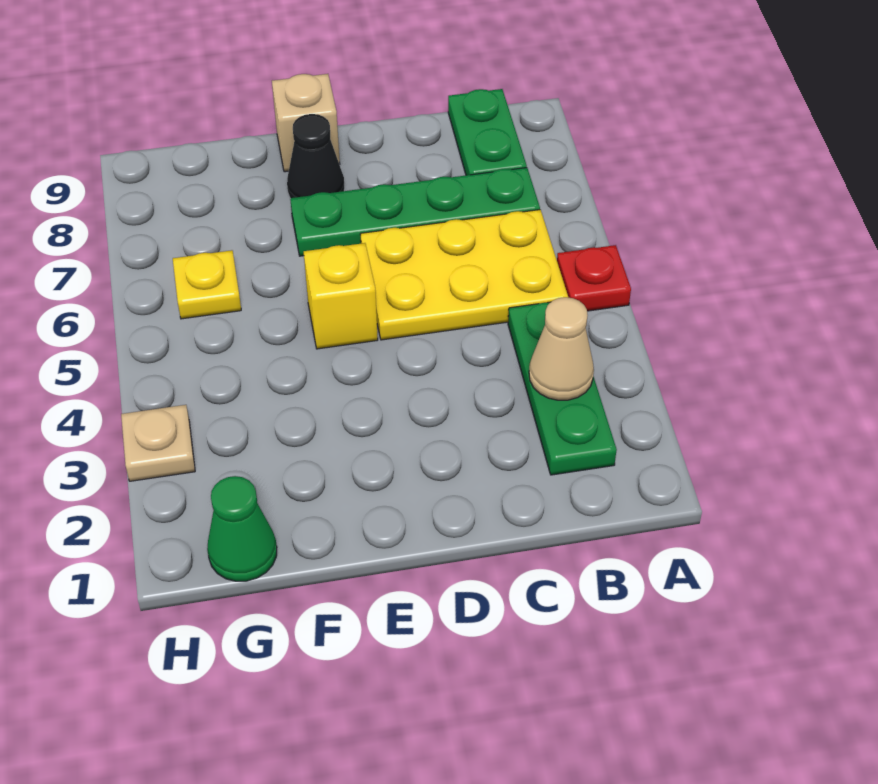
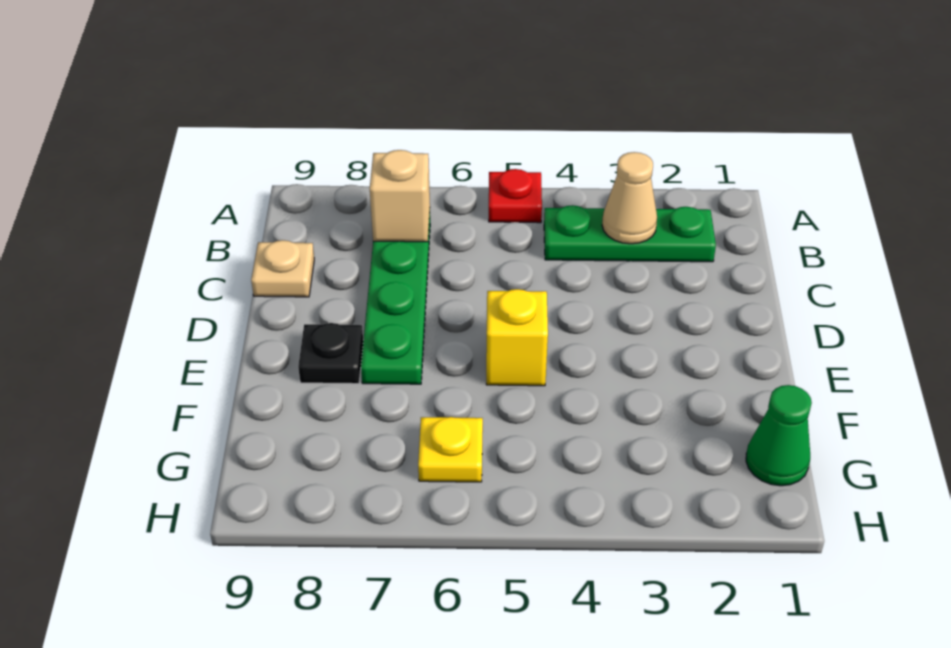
yellow plate B5:D6 level 1 -> none
green plate B8:B9 level 1 -> none
black cone E8 level 1 -> black plate E8 level 1
tan brick E9 level 1 -> tan brick B7 level 2
tan plate H3 level 1 -> tan plate C9 level 1

